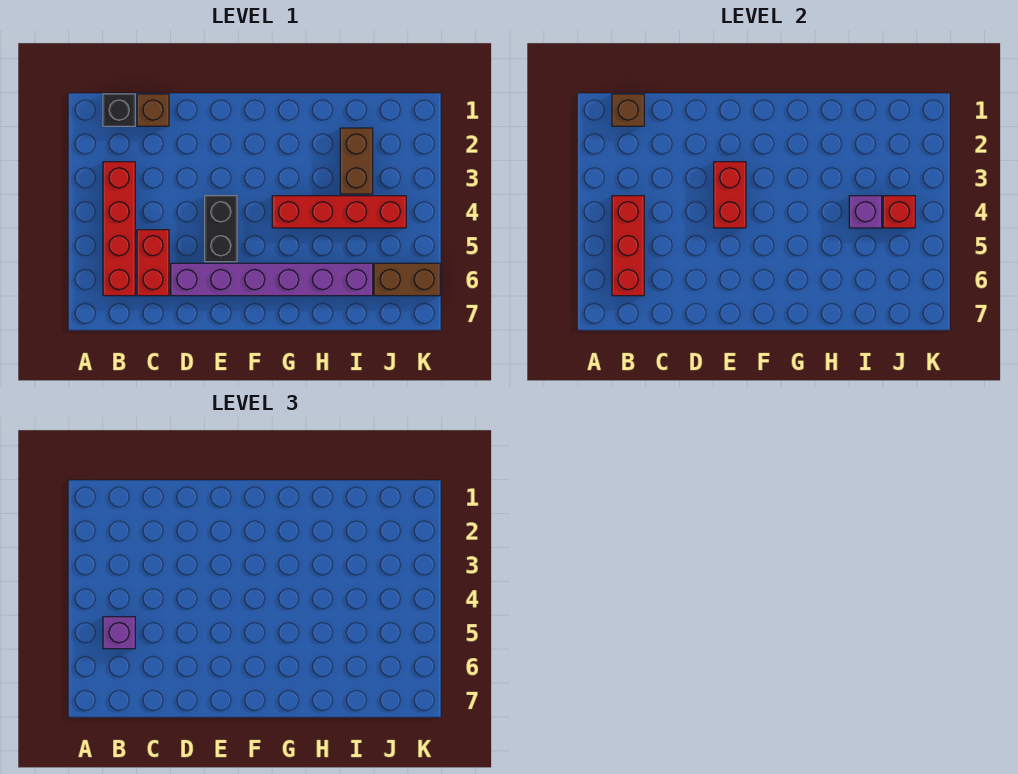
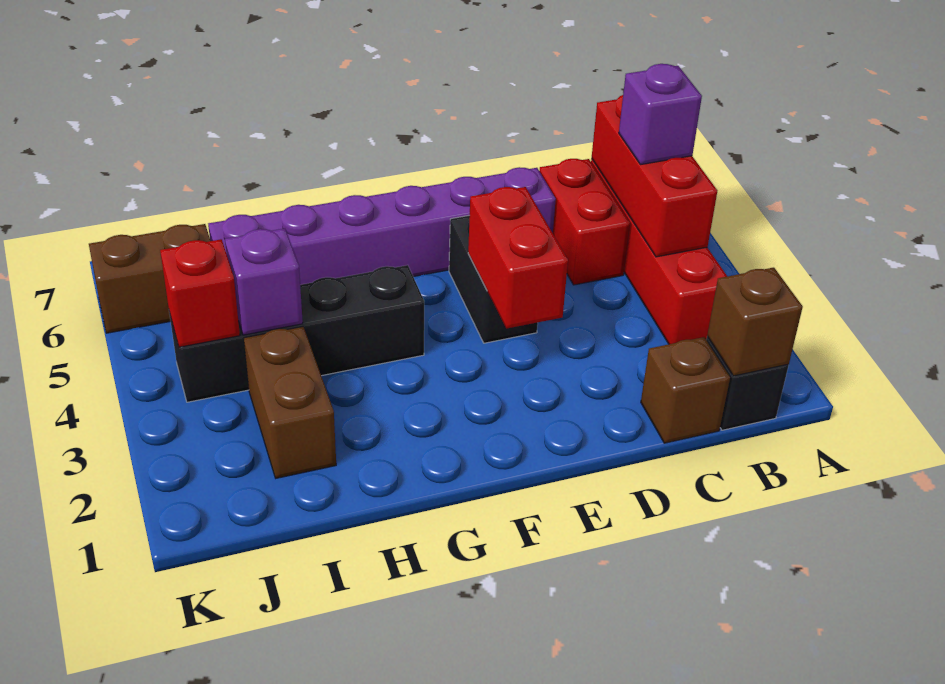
red brick G4:J4 level 1 -> black brick G4:J4 level 1

